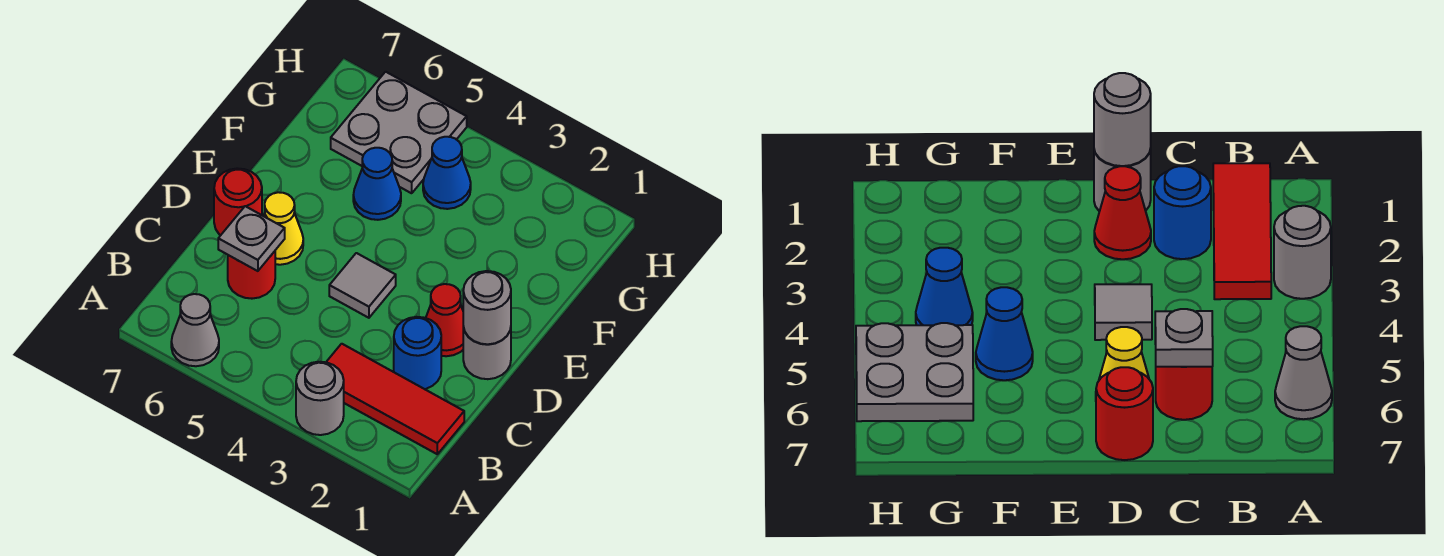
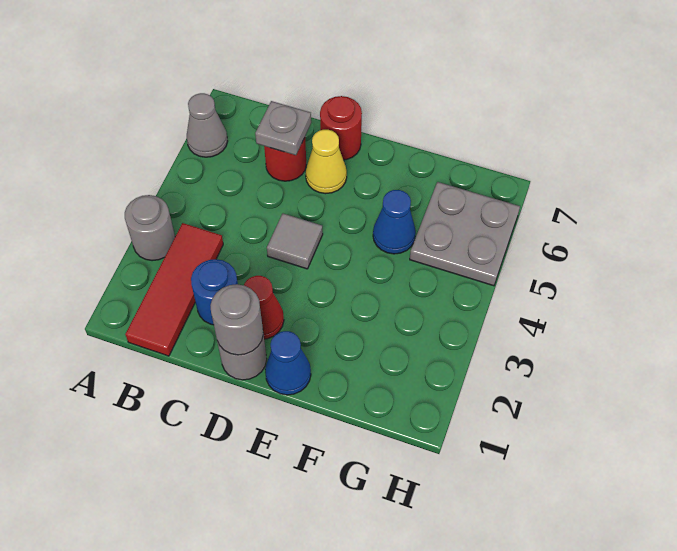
blue cone G4 level 1 -> blue cone E1 level 1

